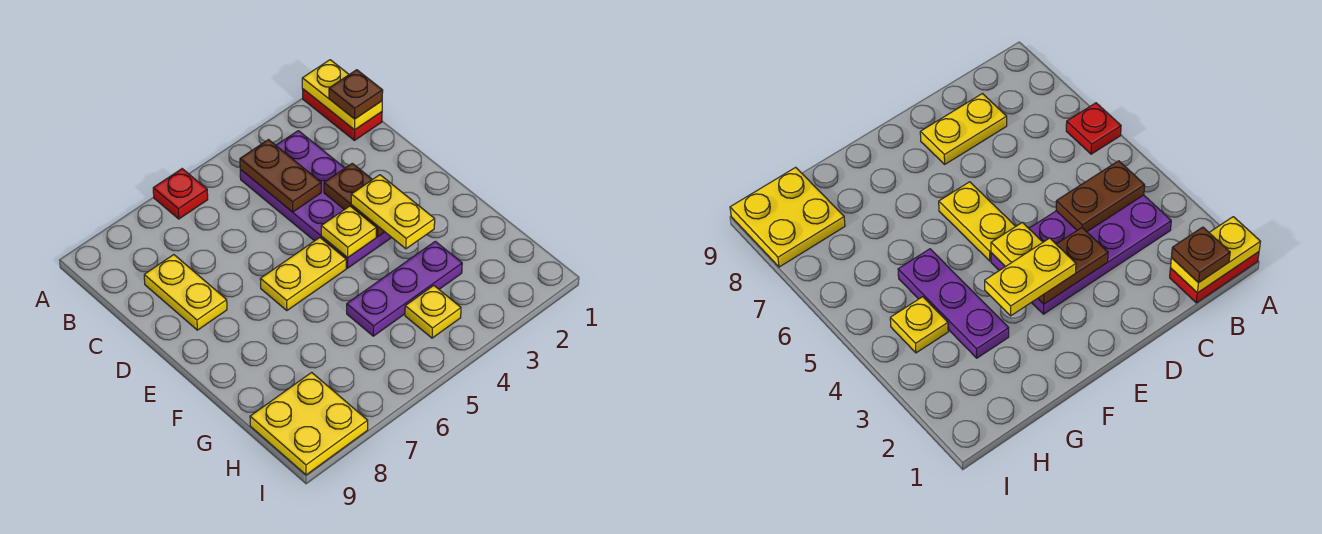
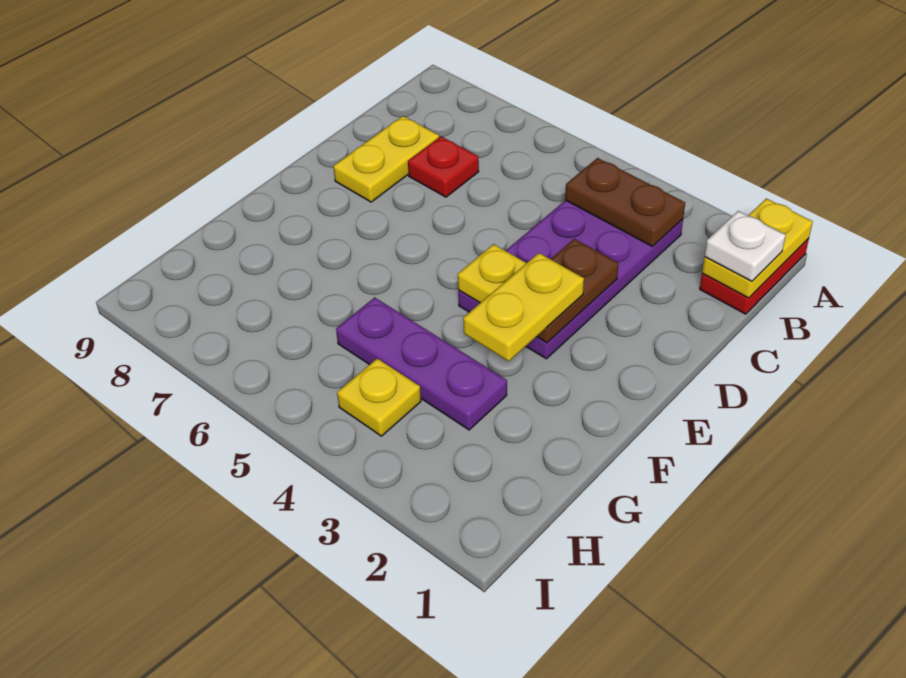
red plate A6 level 1 -> red plate C7 level 1
brown plate B1 level 3 -> white plate B1 level 3
brown plate B4:C4 level 2 -> brown plate B3:B4 level 2
yellow plate E5:E6 level 1 -> none
yellow plate H8:I9 level 1 -> none

